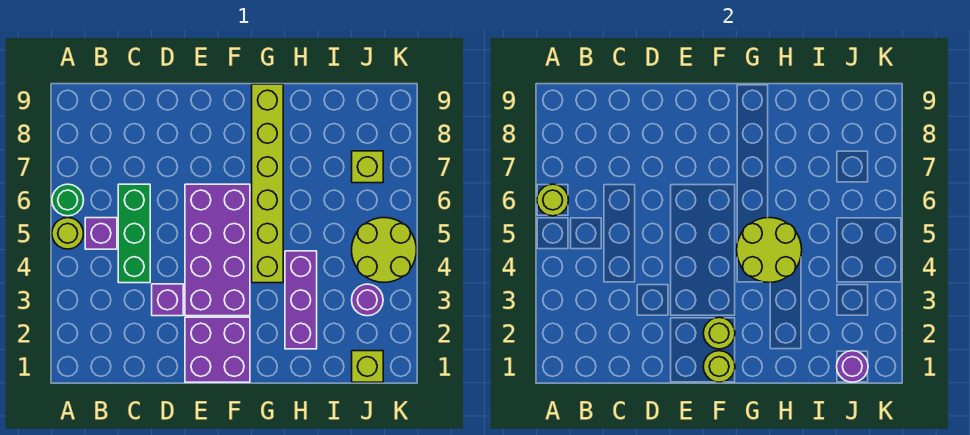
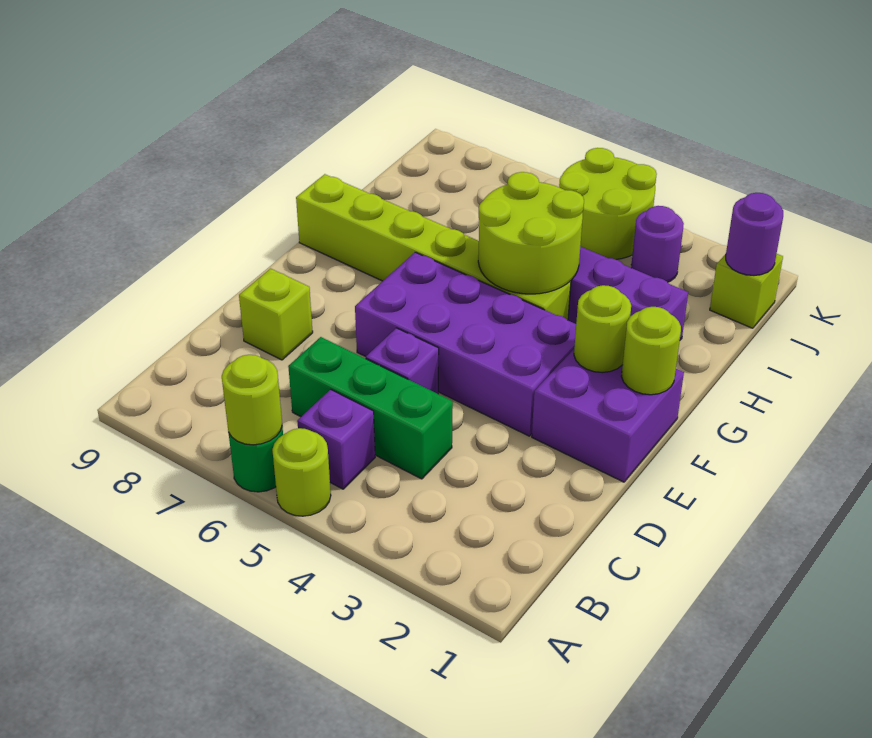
purple brick D3 level 1 -> purple brick D5 level 1
lime brick J7 level 1 -> lime brick D8 level 1

